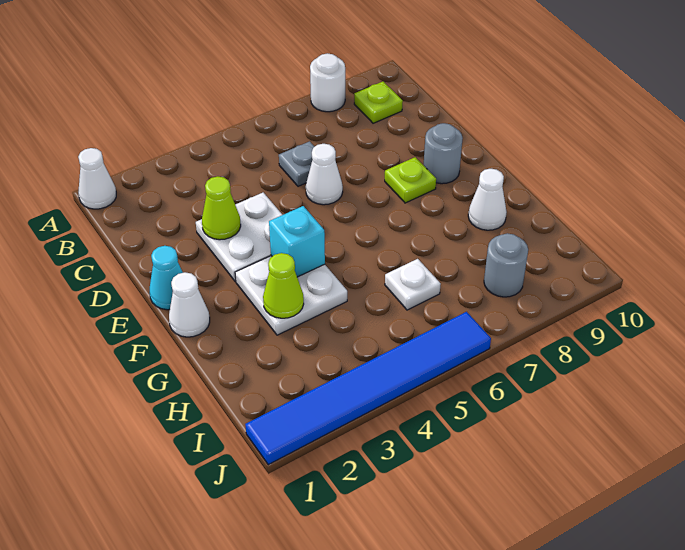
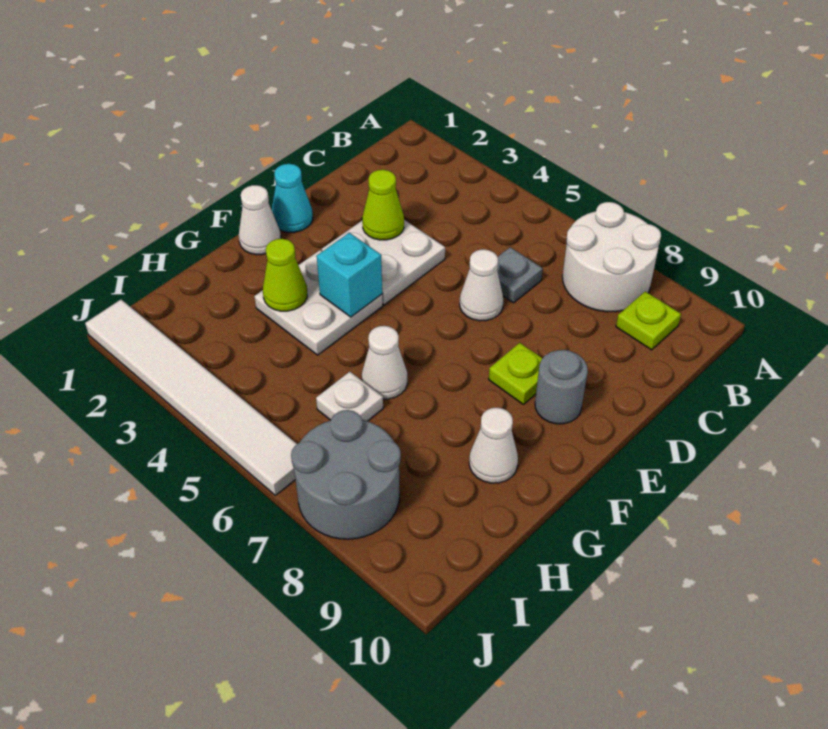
white cone A1 level 1 -> white cone G6 level 1
white round brick A8 level 1 -> white round brick A7:B8 level 1
grey round brick I8 level 1 -> grey round brick I7:J8 level 1
blue tile J1:J6 level 1 -> white tile J1:J6 level 1

